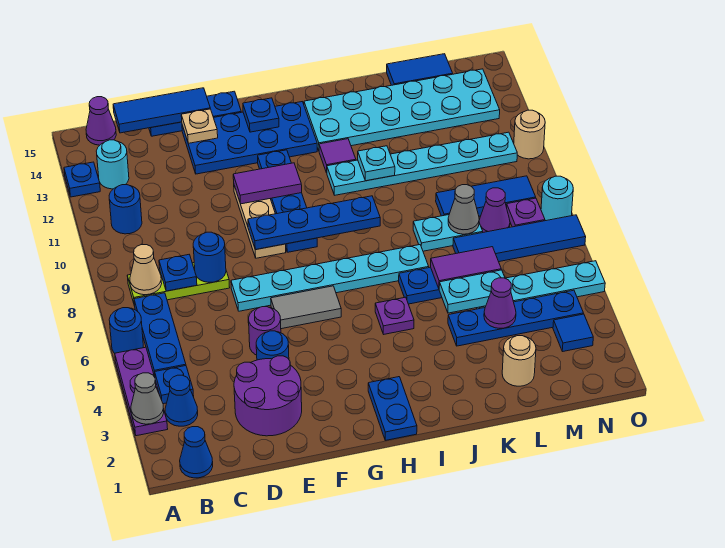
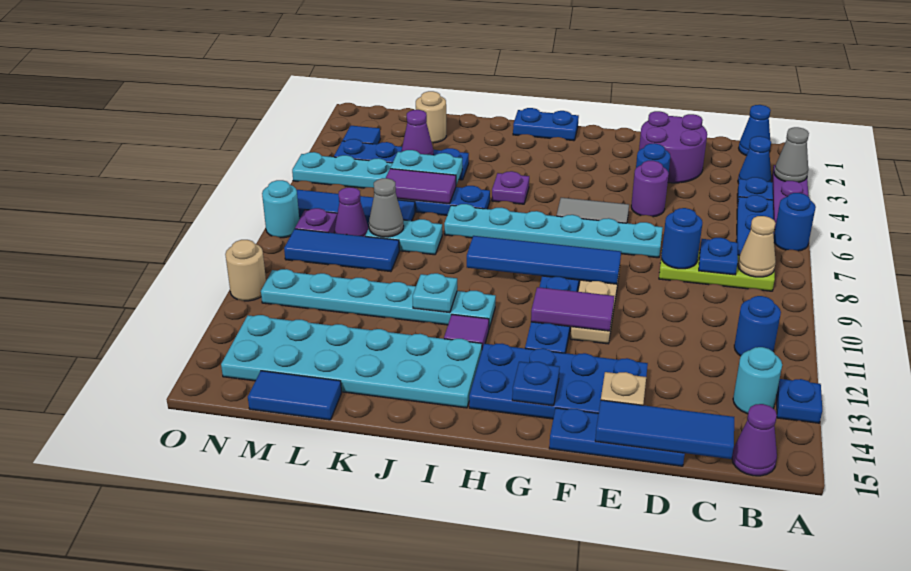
blue plate F9:I9 level 2 -> blue tile F9:I9 level 2
blue plate H1:H2 level 1 -> blue plate H1:I1 level 1

